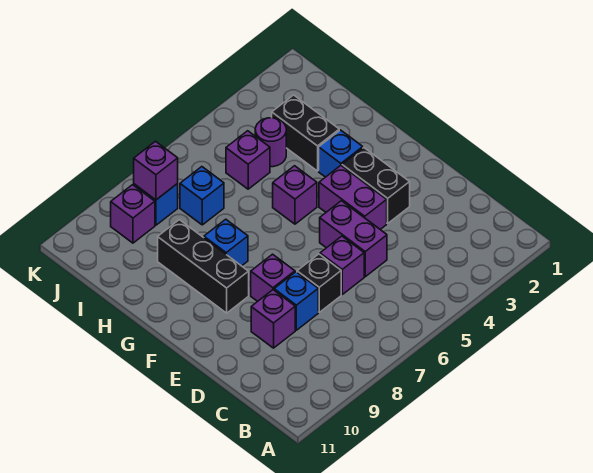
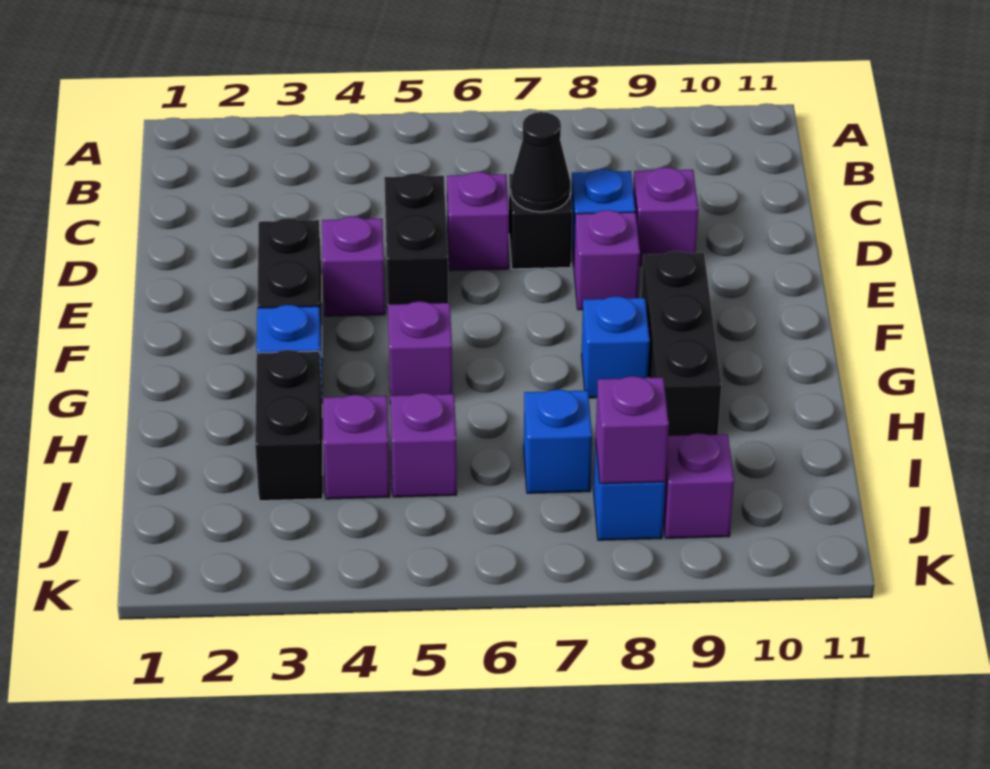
purple brick D5:E5 level 1 -> black brick D5:E5 level 1
none -> black cone D7 level 2
purple brick E4:F4 level 1 -> purple brick E4 level 1
purple round brick I4 level 1 -> purple brick I4 level 1

